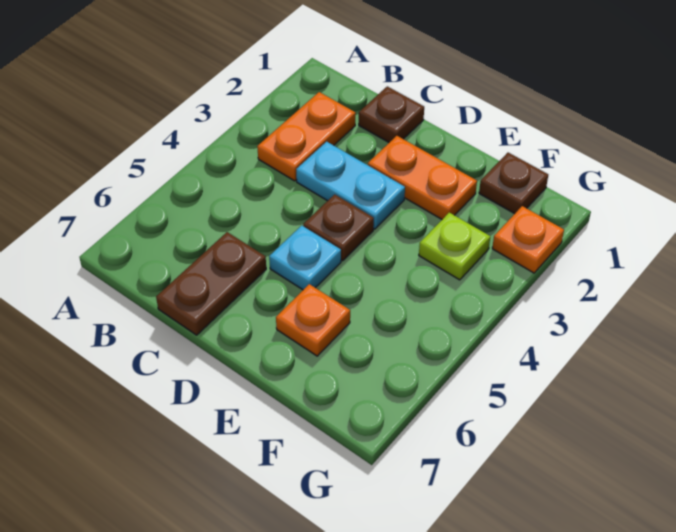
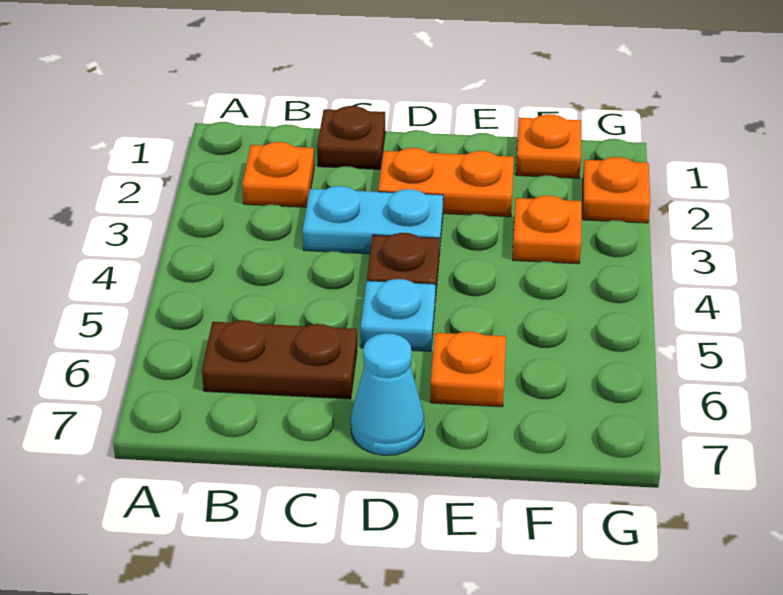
orange plate B2:B3 level 1 -> orange plate B2 level 1
brown plate C6:C7 level 1 -> brown plate B6:C6 level 1
none -> cyan cone D7 level 1
brown plate F1 level 1 -> orange plate F1 level 1
lime plate F3 level 1 -> orange plate F3 level 1

